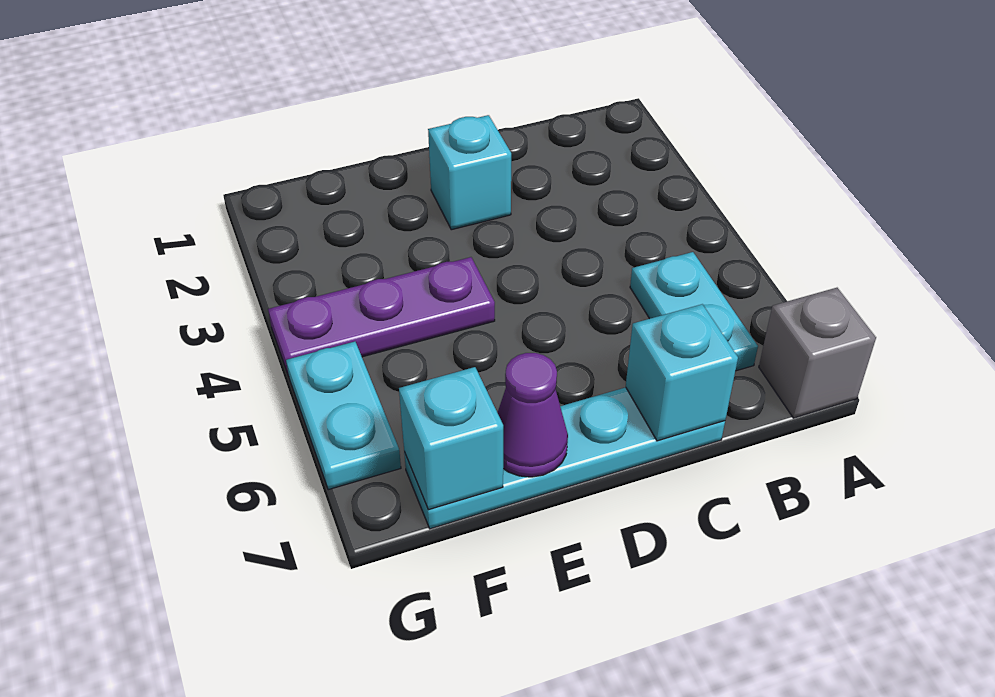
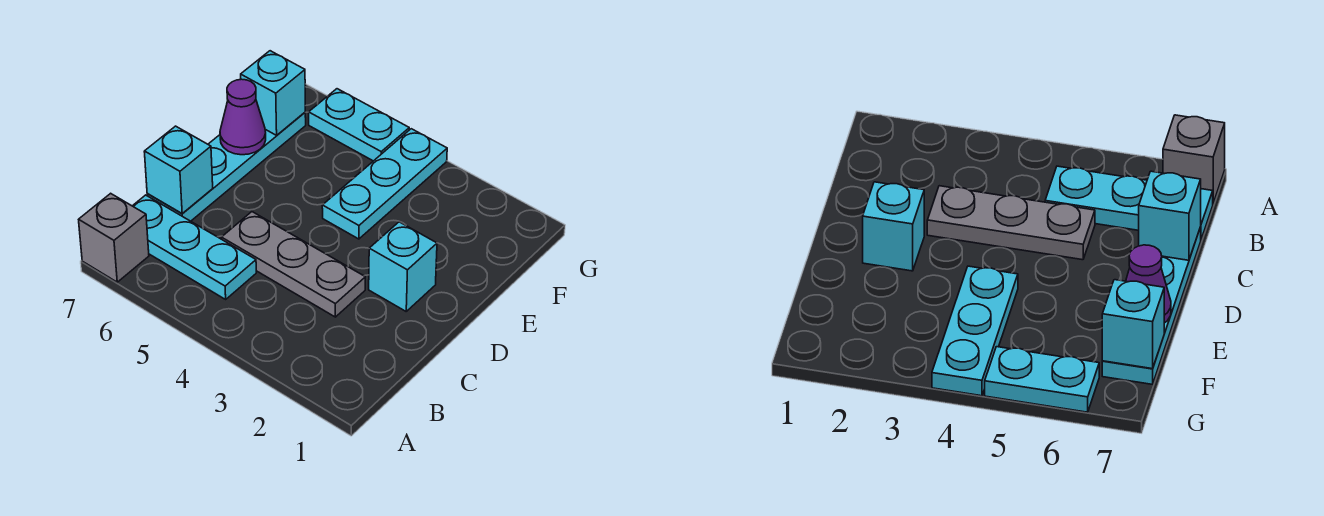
cyan plate B5:B6 level 1 -> cyan plate B5:B7 level 1
none -> grey plate C3:C5 level 1
purple plate E4:G4 level 1 -> cyan plate E4:G4 level 1

